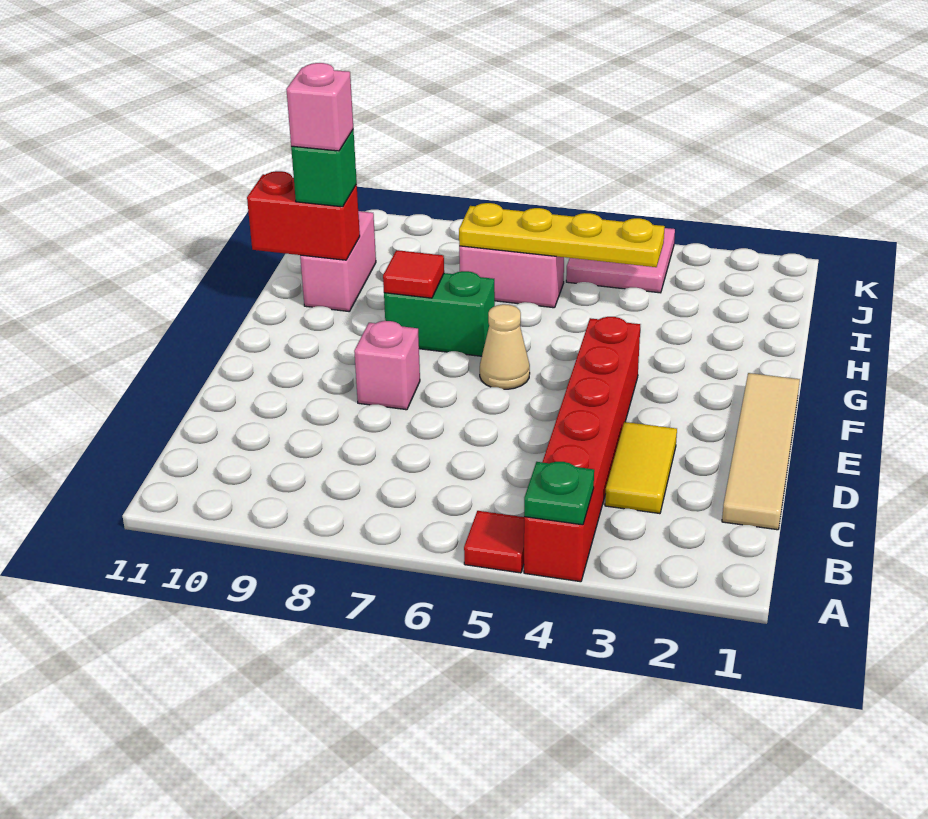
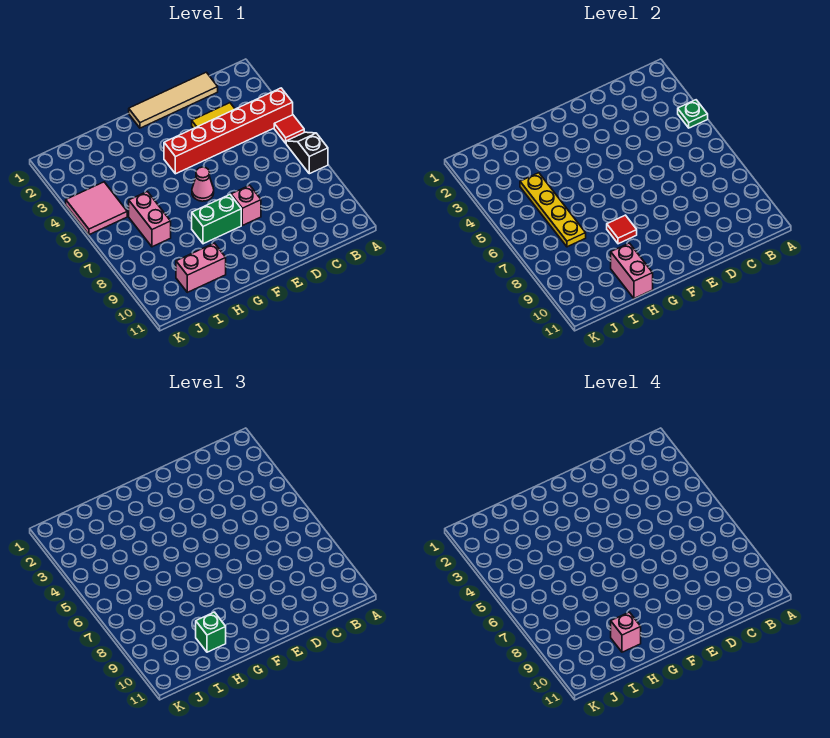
none -> black slope A6:A7 level 1 top 7
tan cone F6 level 1 -> pink cone F6 level 1
green brick G7:G8 level 1 -> green brick F8:G8 level 1
red brick H10:H11 level 2 -> pink brick H10:H11 level 2

